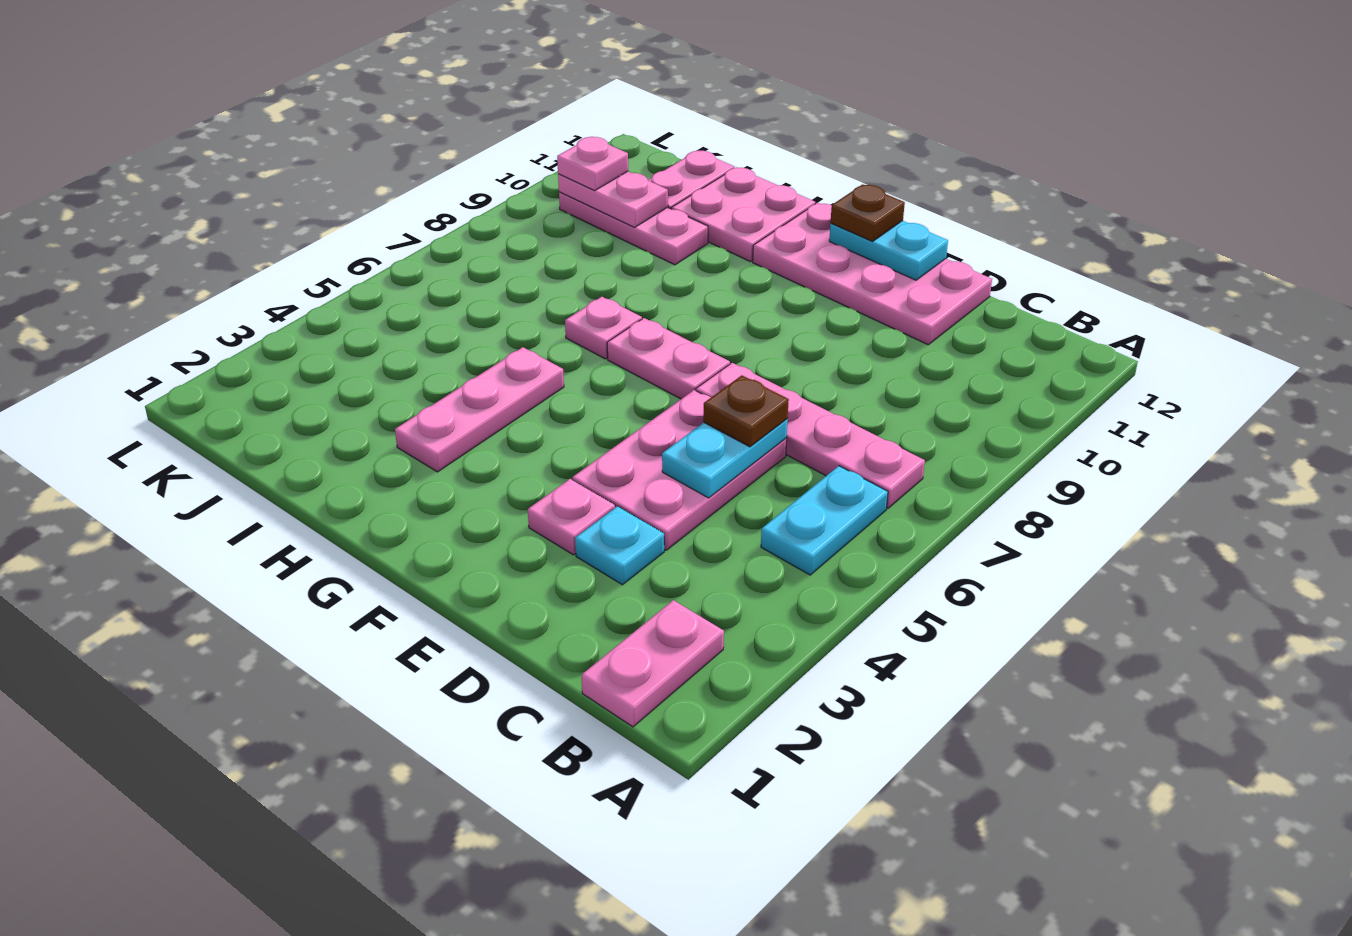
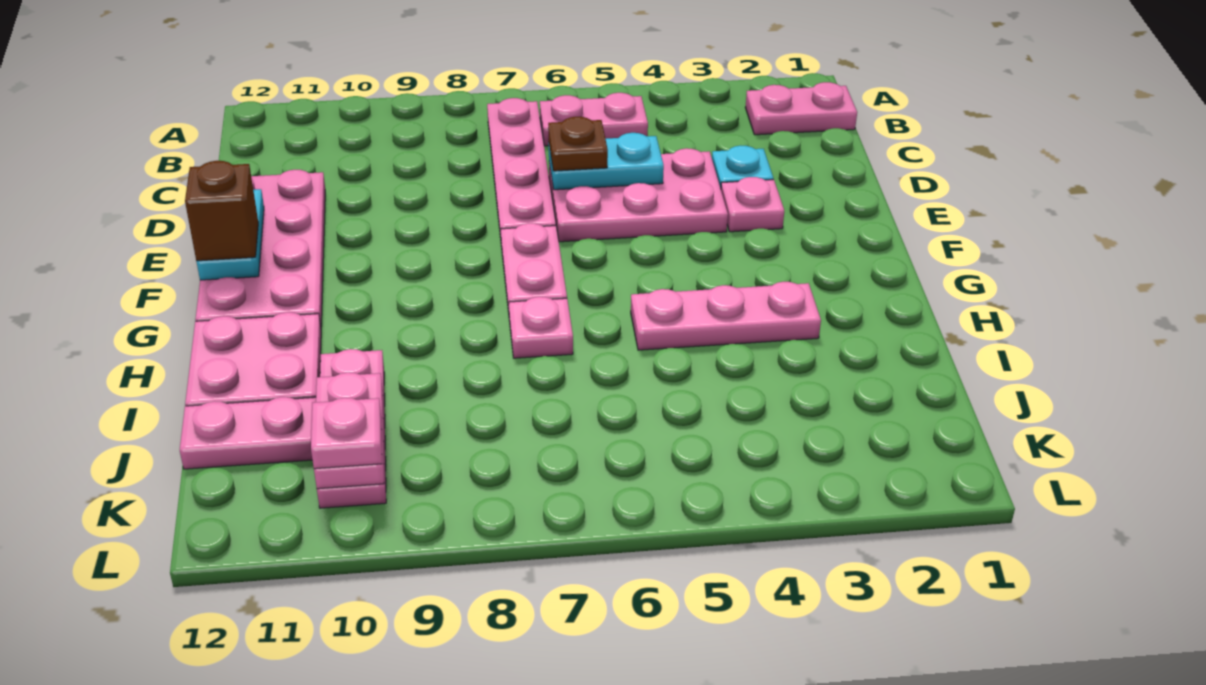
cyan plate B5:B6 level 1 -> pink plate B5:B6 level 1
brown plate F12 level 3 -> brown brick F12 level 3

